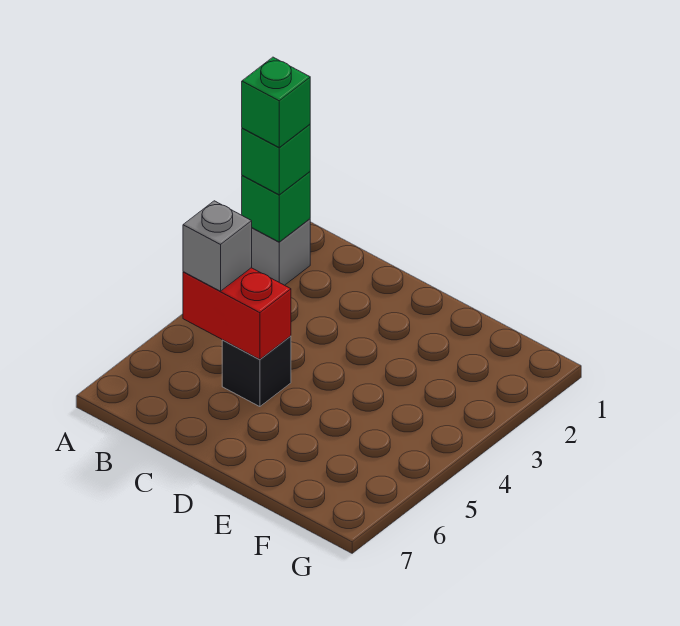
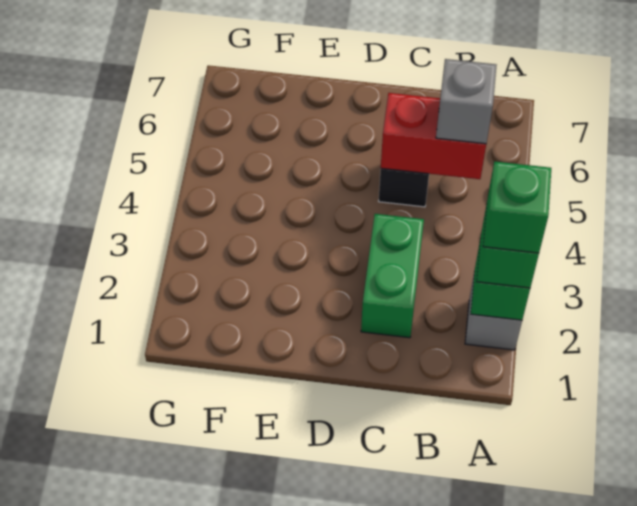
none -> green brick C2:C3 level 1

